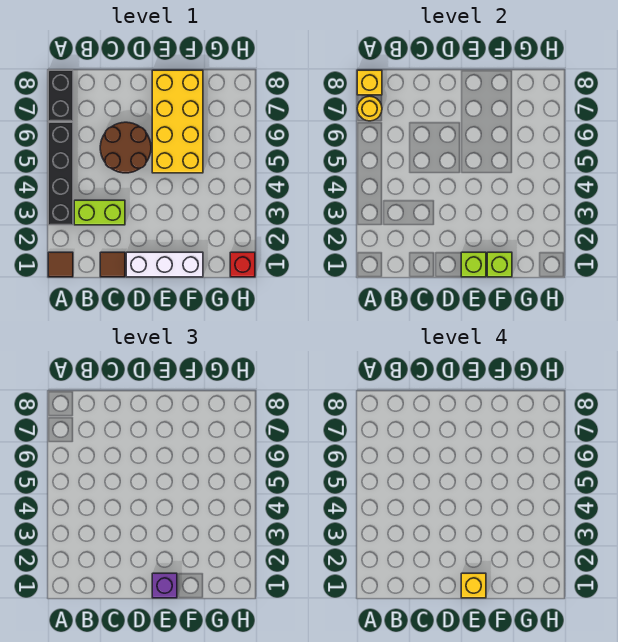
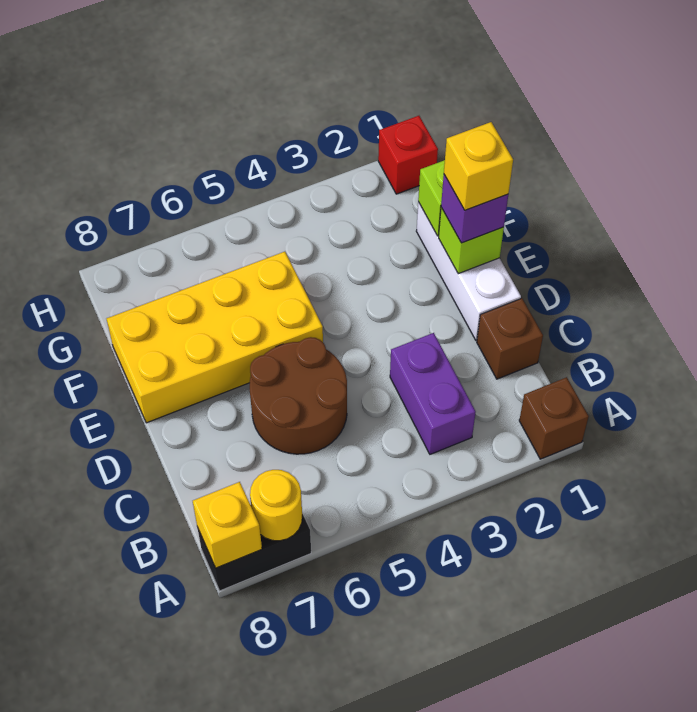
brown tile A1 level 1 -> brown brick A1 level 1
black brick A3:A6 level 1 -> none
lime brick B3:C3 level 1 -> purple brick B3:C3 level 1
brown tile C1 level 1 -> brown brick C1 level 1

